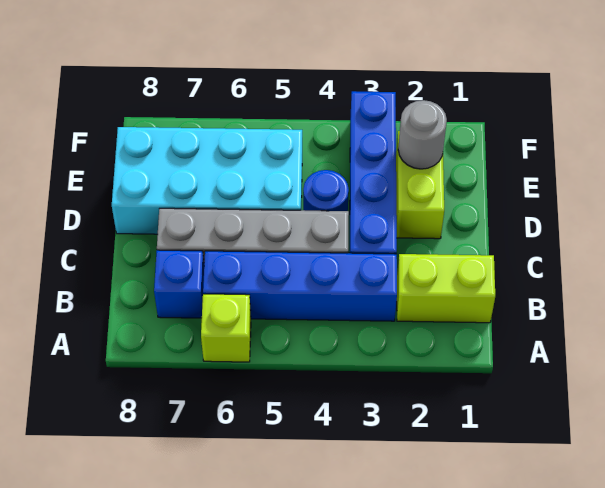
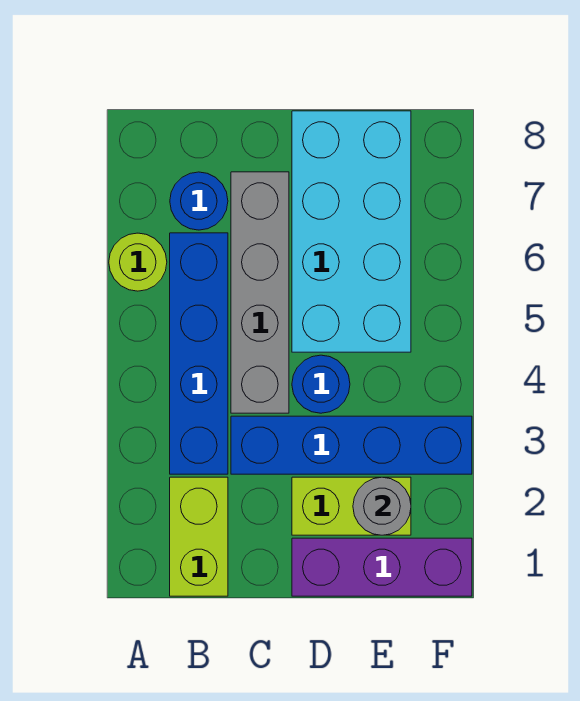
lime brick A6 level 1 -> lime round brick A6 level 1
blue brick B7 level 1 -> blue round brick B7 level 1
none -> purple brick D1:F1 level 1

